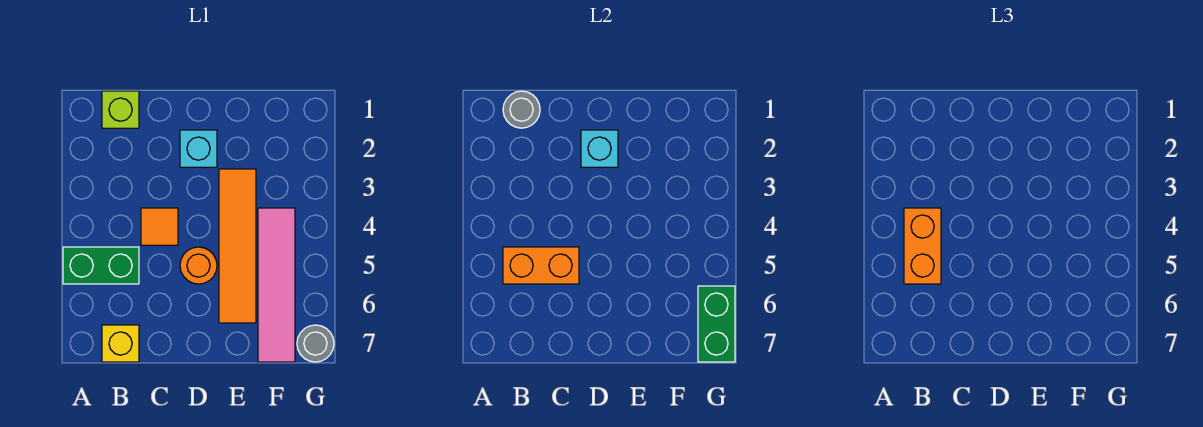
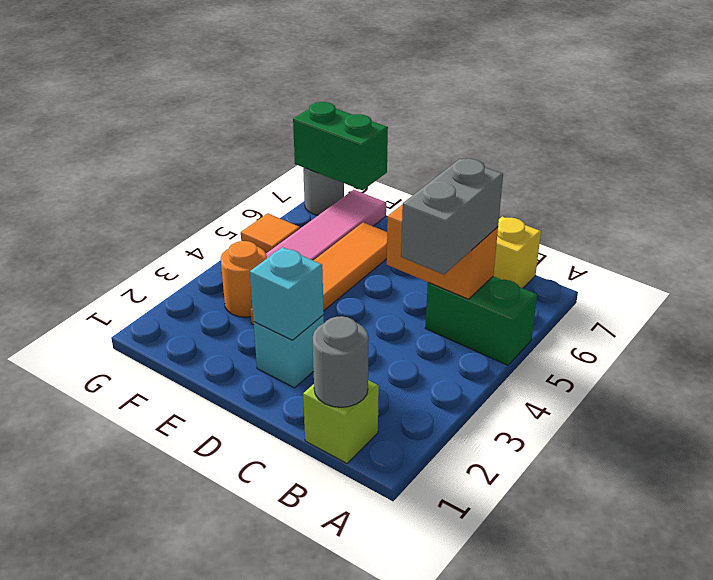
orange brick B4:B5 level 3 -> grey brick B4:B5 level 3
orange tile C4 level 1 -> orange tile G5 level 1
orange round brick D5 level 1 -> orange round brick F3 level 1
green brick G6:G7 level 2 -> green brick F7:G7 level 2

